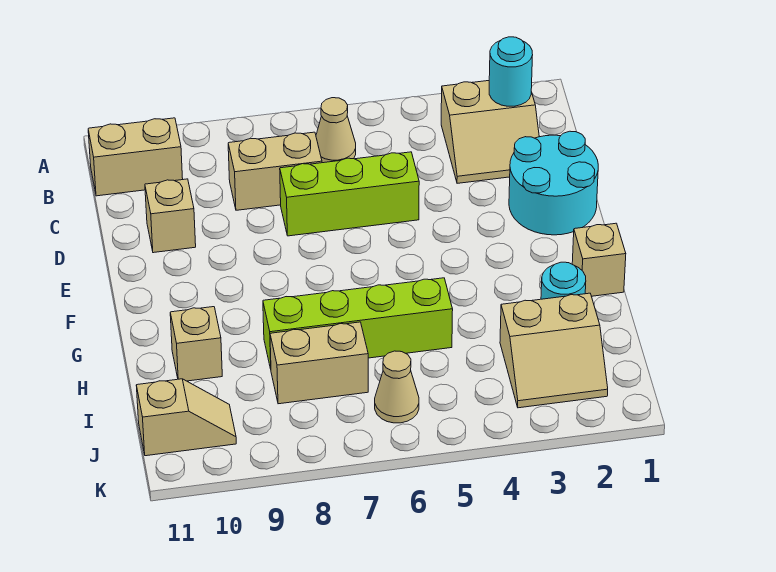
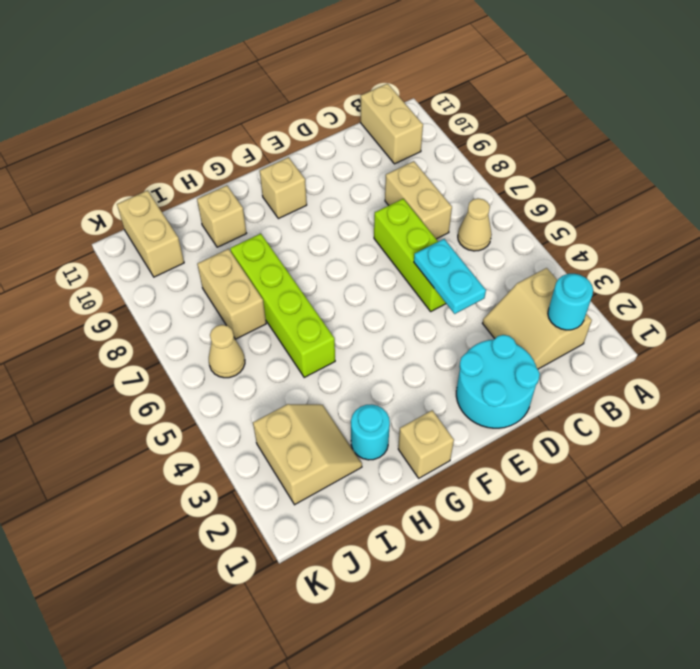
none -> cyan plate D4:D5 level 2
tan brick D10 level 1 -> tan brick F10 level 1
tan slope I2:J3 level 1 top I -> tan slope I2:J3 level 1 top J
tan slope J10:J11 level 1 top 11 -> tan brick J10:J11 level 1

